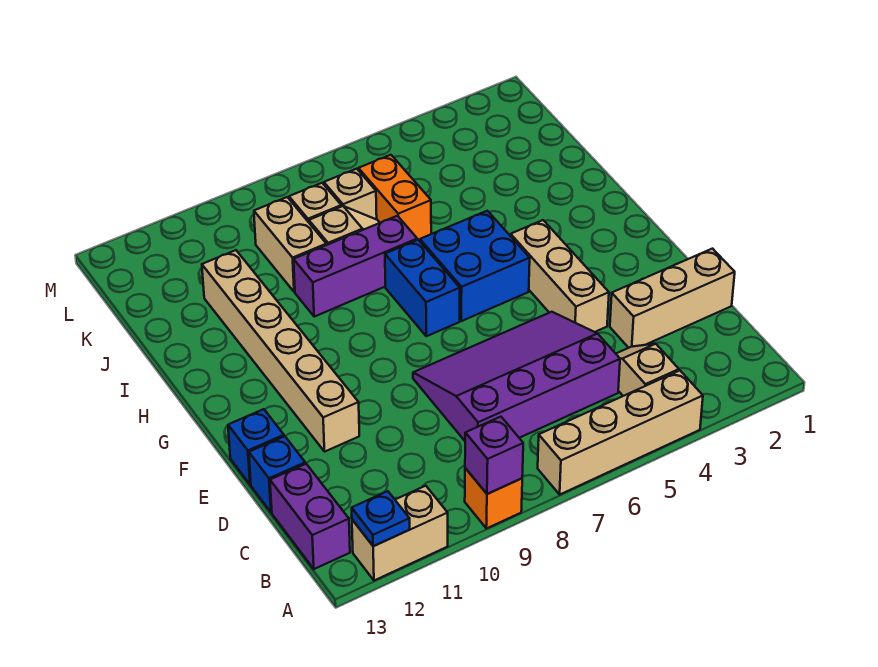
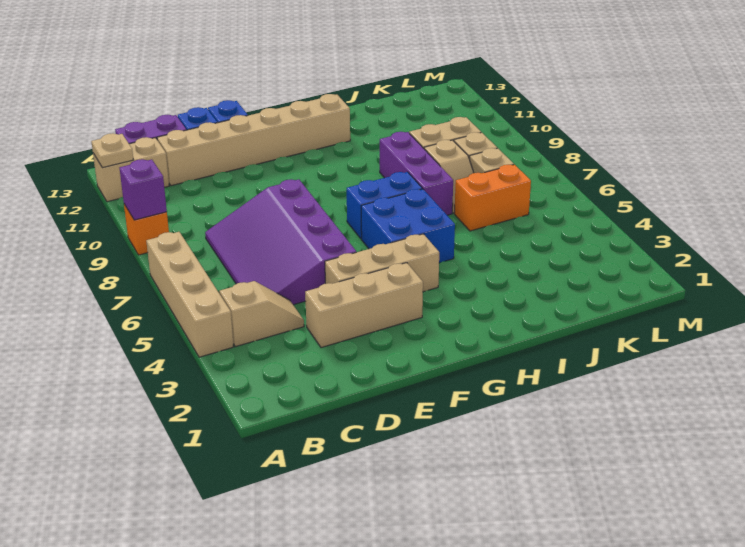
tan brick A11:A12 level 1 -> tan brick A12:B12 level 1
blue plate A12 level 2 -> tan plate A12 level 2
purple slope C5:E8 level 1 top C -> purple slope C5:E8 level 1 top E
tan brick D1:D3 level 1 -> tan brick D3:F3 level 1
tan brick E11:J11 level 1 -> tan brick C12:H12 level 1

